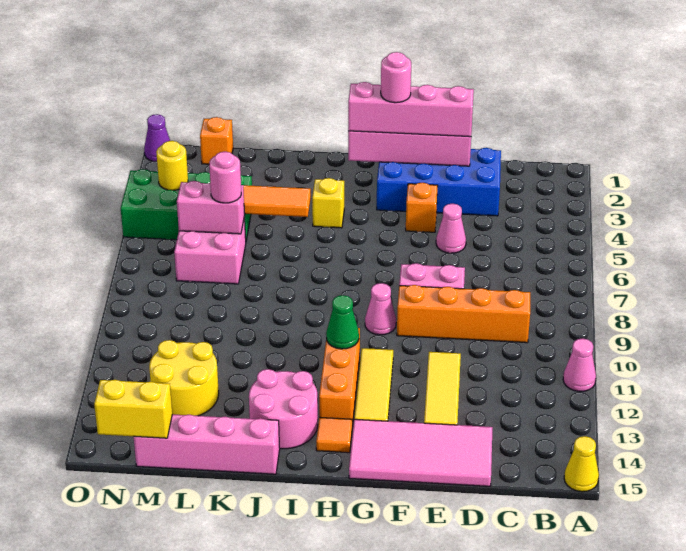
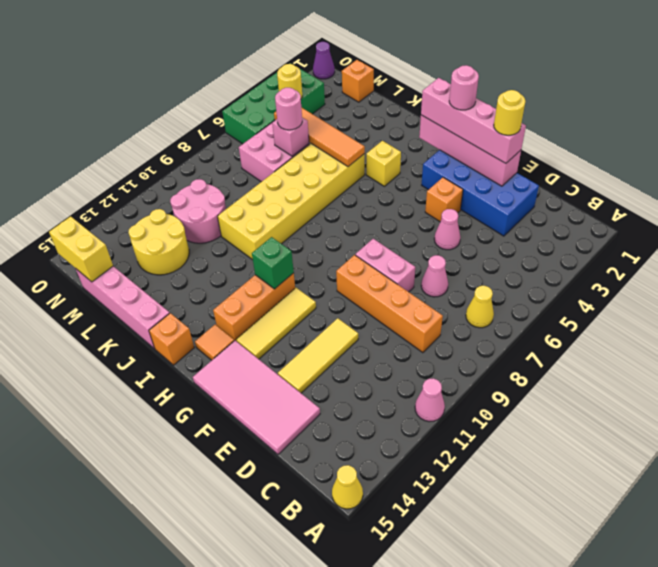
none -> yellow cone B7 level 1
none -> yellow round brick E2 level 4
pink cone G9 level 1 -> pink cone D7 level 1
green cone H11 level 2 -> green brick H11 level 2
pink round brick I13:J14 level 1 -> pink round brick L10:M11 level 1
none -> orange brick I15 level 1
none -> yellow brick J5:K10 level 1
green brick L4:O5 level 1 -> green brick N3:O6 level 1
pink brick L6:M6 level 2 -> pink brick L6 level 2

